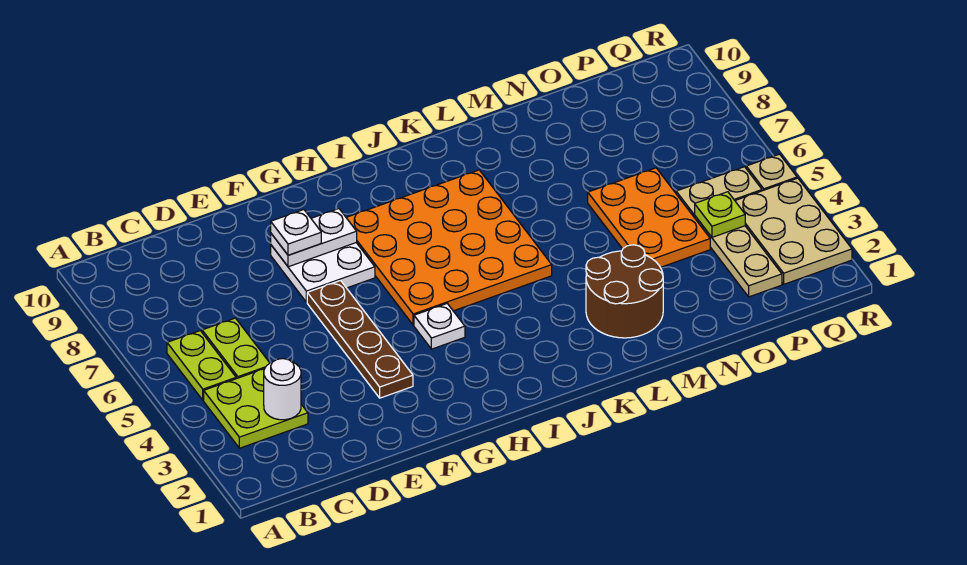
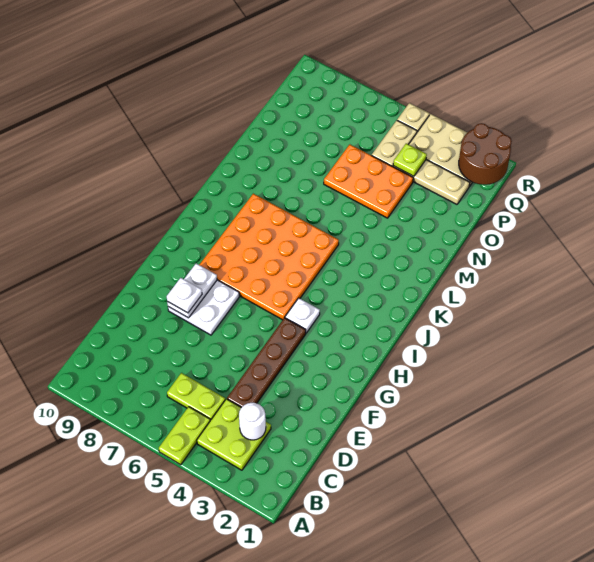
lime plate B5:B6 level 1 -> lime plate A5:B5 level 1
brown plate F3:F6 level 1 -> brown plate D4:G4 level 1
brown round brick L2:M3 level 1 -> brown round brick Q1:R2 level 2

